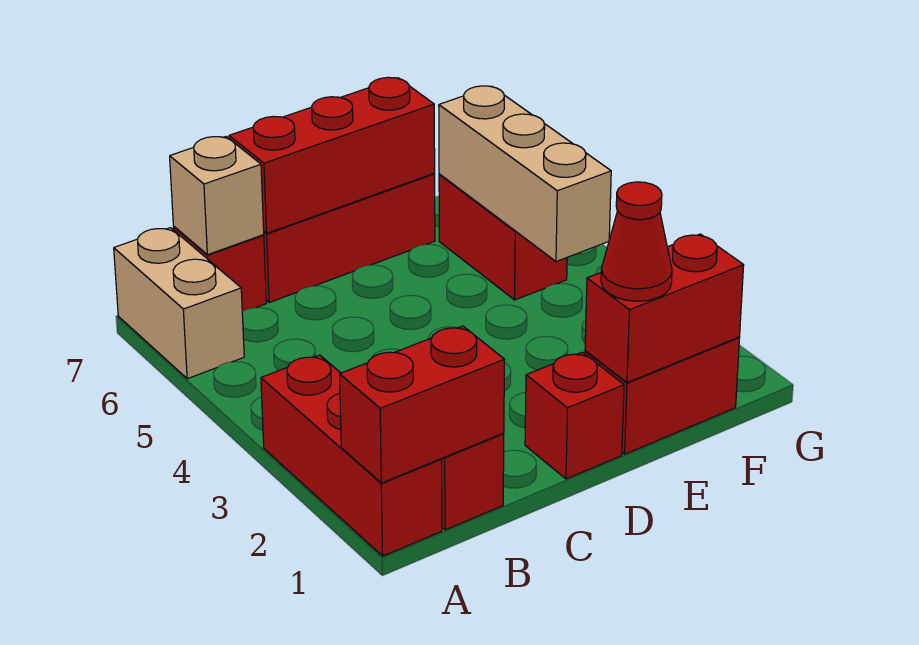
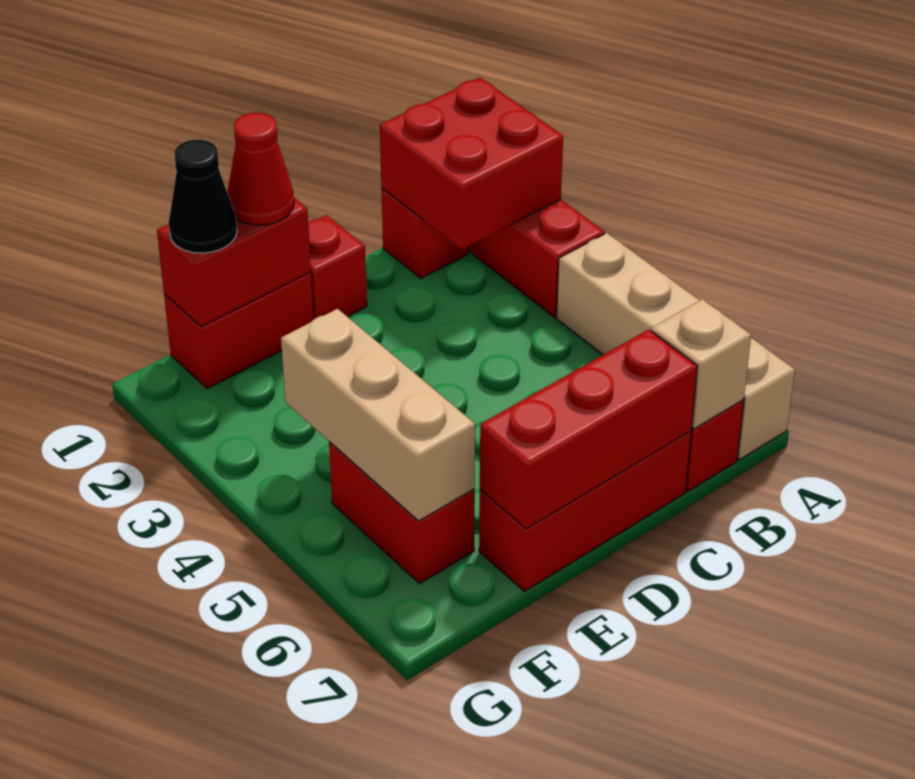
red brick A1:B1 level 2 -> red brick A1:B2 level 2
tan brick A6:A7 level 1 -> tan brick A4:A7 level 1
none -> black cone F1 level 3

